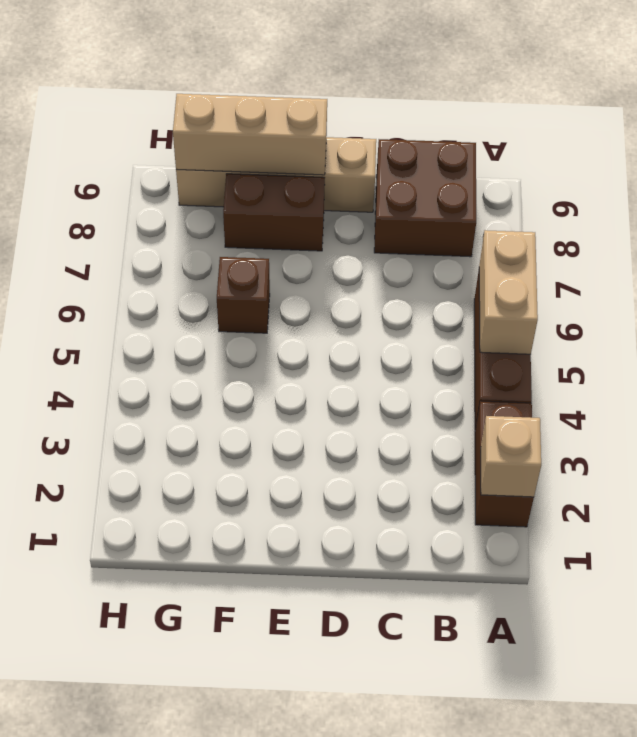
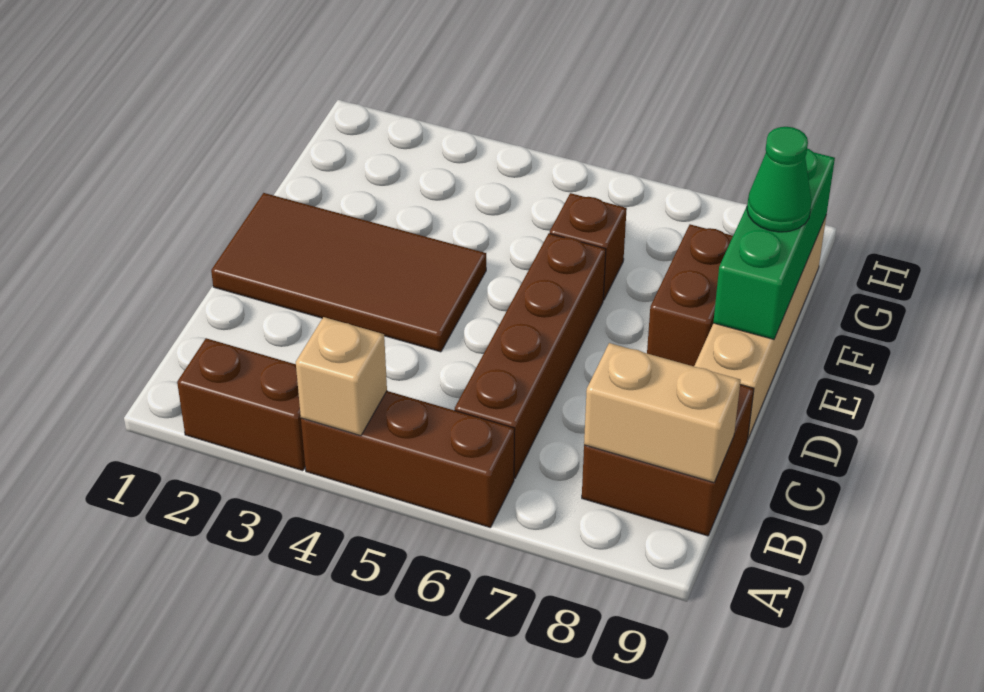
tan brick A2 level 2 -> tan brick A4 level 2
tan brick A5:A6 level 2 -> tan brick B8:B9 level 2
none -> brown brick B6:E6 level 1
none -> brown tile D1:E4 level 1
tan brick E9:G9 level 2 -> green brick E9:G9 level 2
none -> green cone F9 level 3

